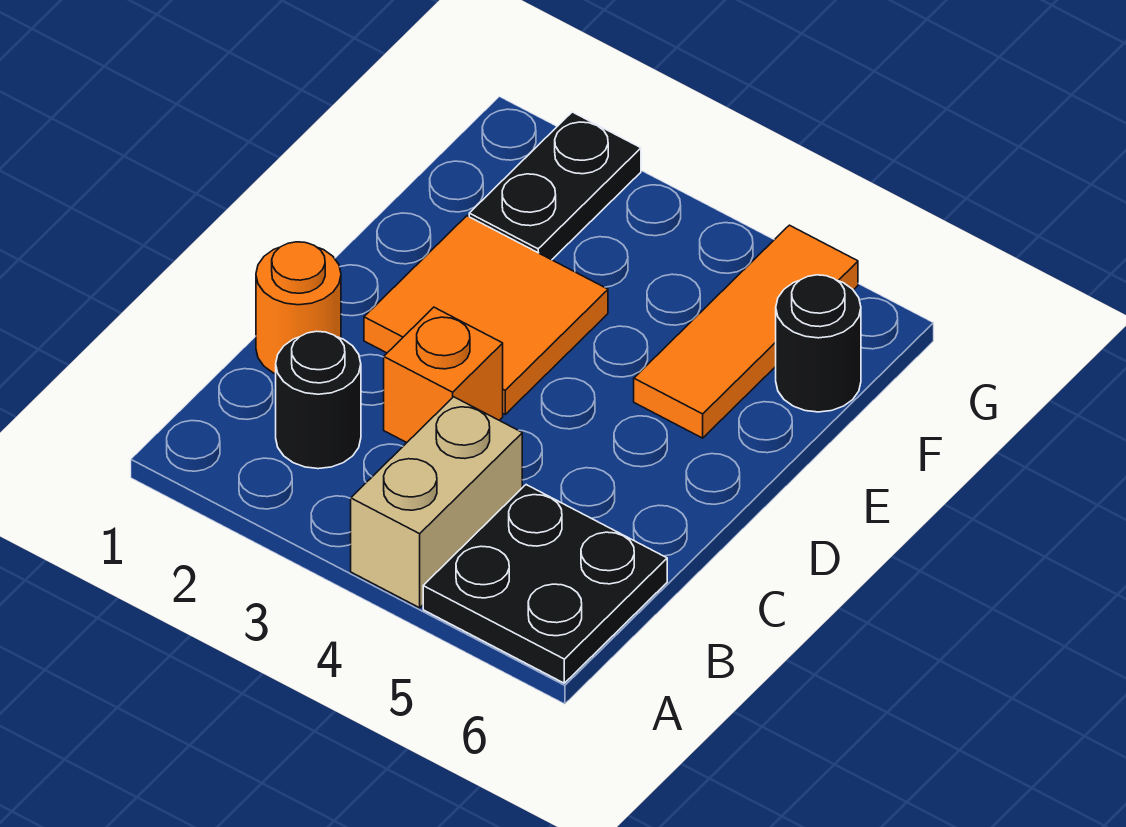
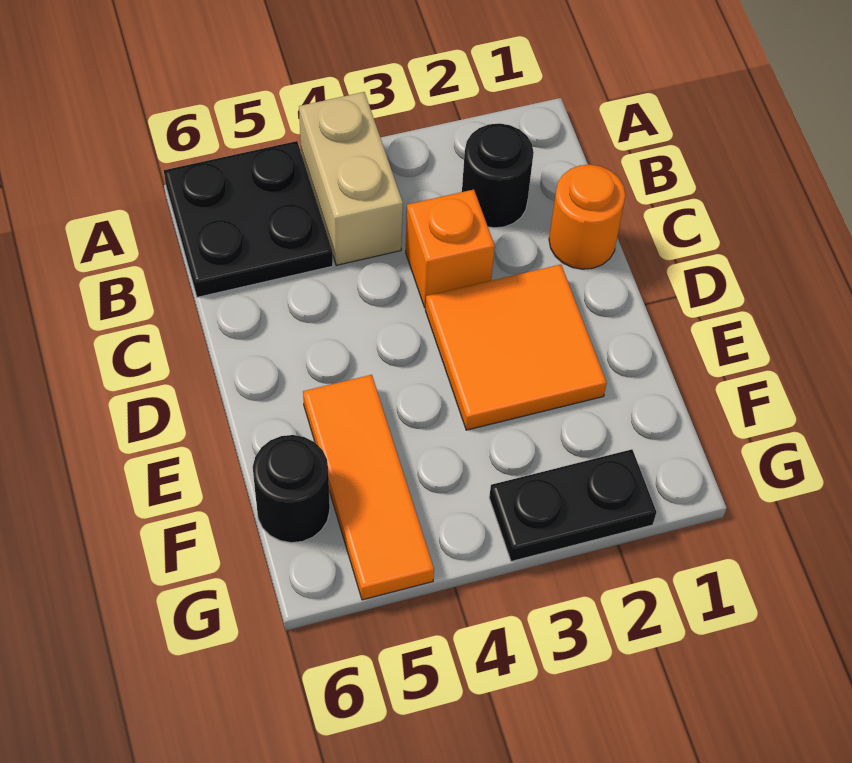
black plate F2:G2 level 1 -> black plate G2:G3 level 1

